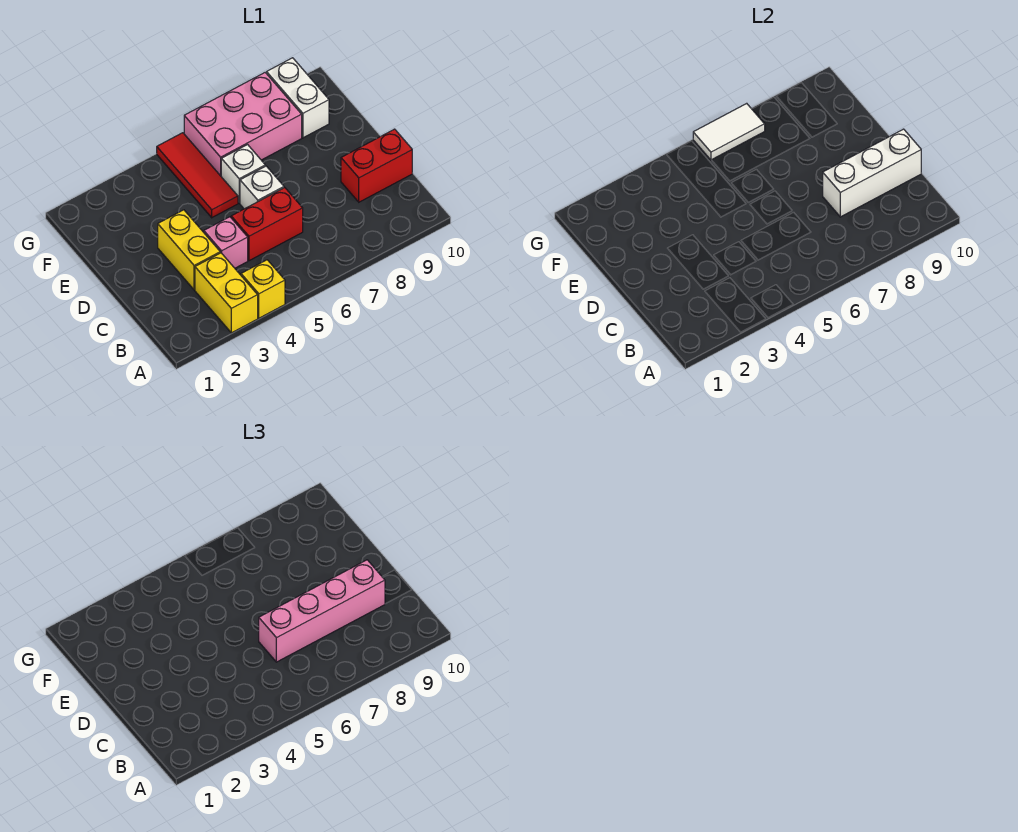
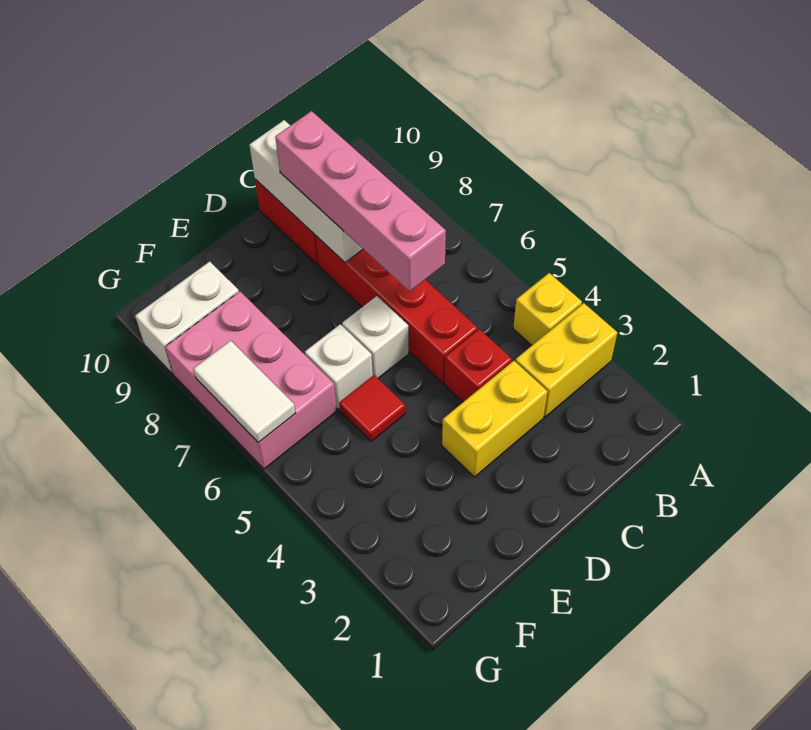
pink brick C4 level 1 -> red brick C4 level 1
red brick C5:C6 level 1 -> red brick C5:C8 level 1
red tile E5:G5 level 1 -> red tile E5 level 1

